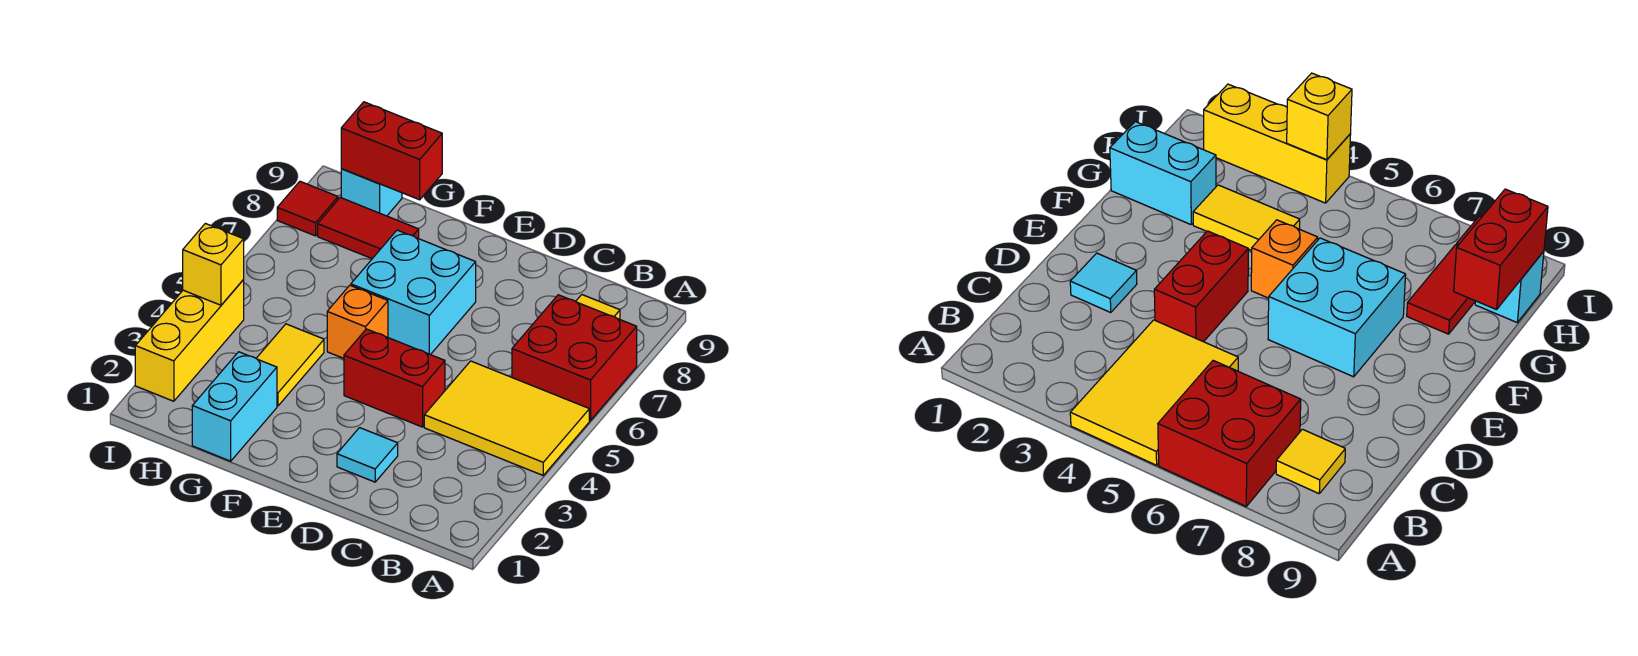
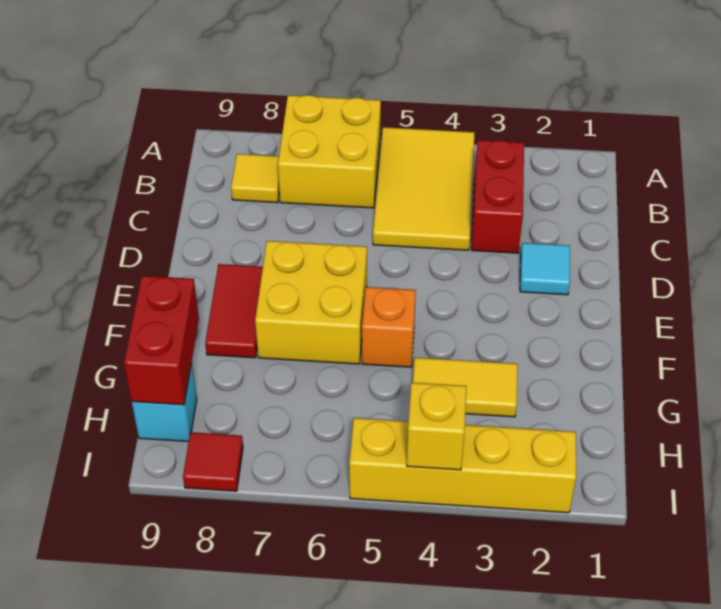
red brick A6:B7 level 1 -> yellow brick A6:B7 level 1
red brick D4:E4 level 1 -> red brick B3:C3 level 1
cyan brick E6:F7 level 1 -> yellow brick E6:F7 level 1
cyan brick G1:G2 level 1 -> none
red tile G8:H8 level 1 -> red tile E8:F8 level 1
yellow brick I2:I4 level 1 -> yellow brick I2:I5 level 1

